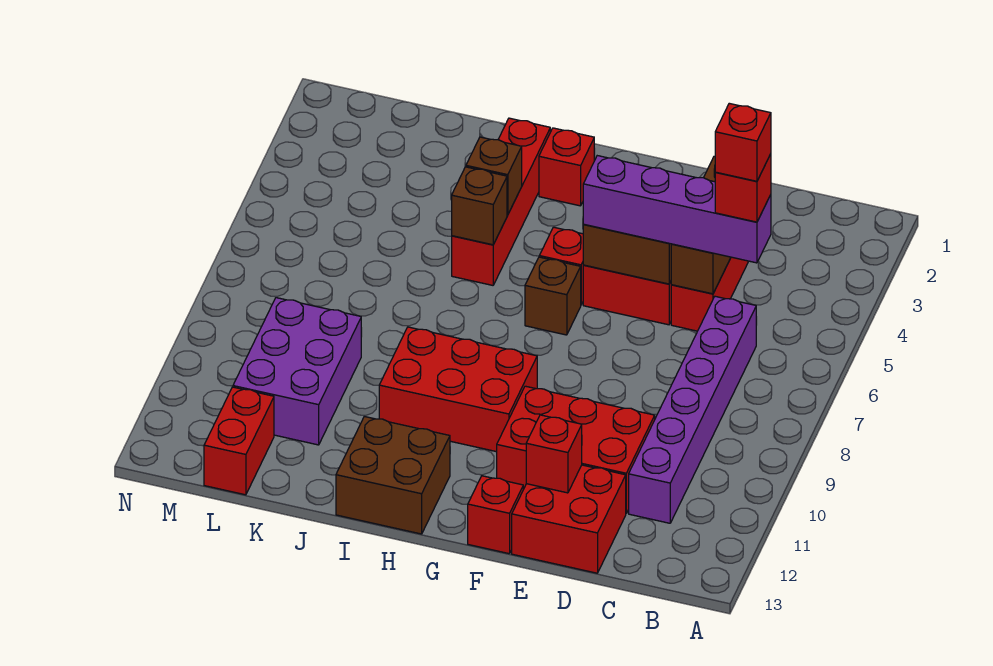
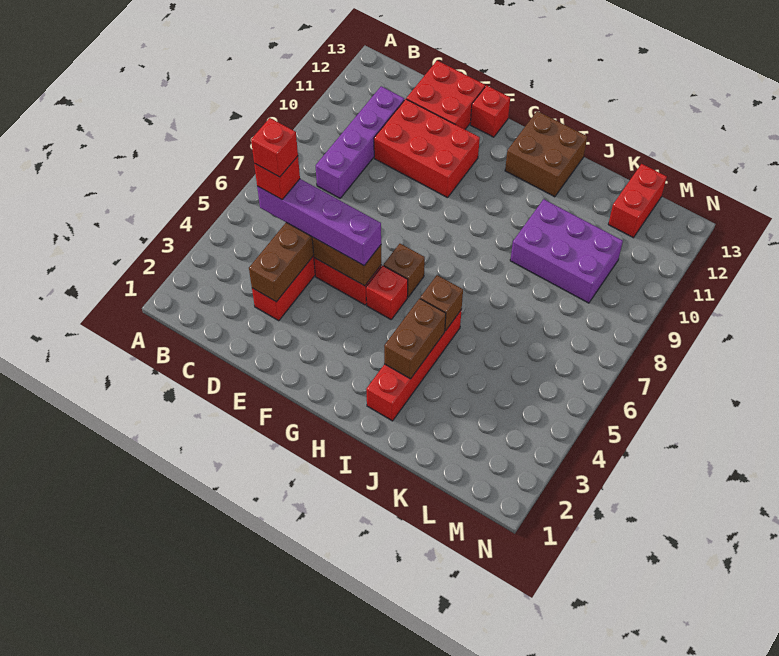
purple brick C6:C11 level 1 -> purple brick C8:C11 level 1
red brick E12 level 2 -> none
red brick G9:I10 level 1 -> none
red brick H2 level 1 -> none
brown brick I4 level 2 -> brown brick I3:I4 level 2
purple brick K9:L11 level 1 -> purple brick J9:L10 level 1

